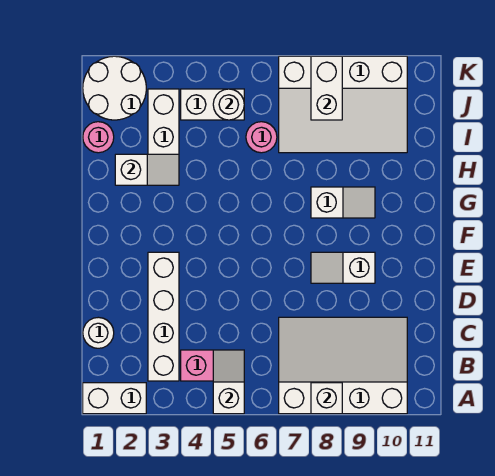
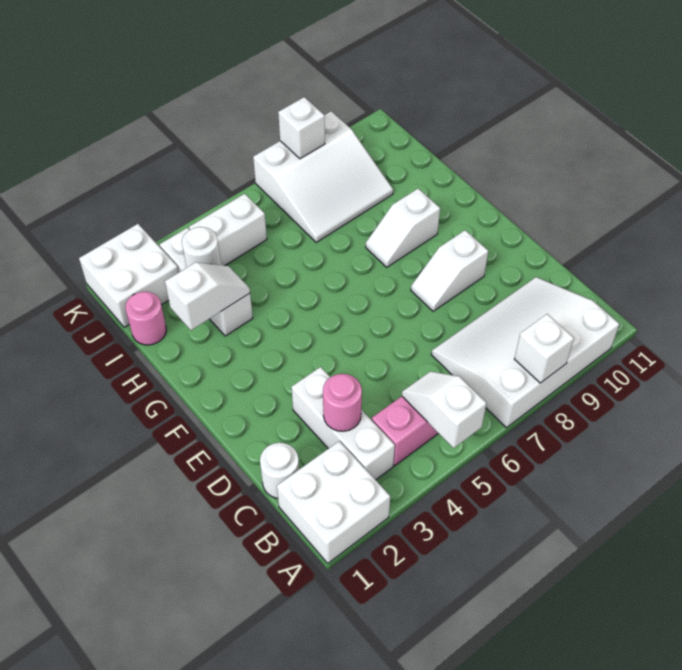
white brick A1:A2 level 1 -> white brick A1:B2 level 1
white brick B3:E3 level 1 -> white brick B3:D3 level 1
white slope G8:G9 level 1 top 8 -> white slope G8:G9 level 1 top 9
pink round brick I6 level 1 -> pink round brick C3 level 2
white slope I7:K10 level 1 top K -> white slope I7:K9 level 1 top K
white round brick J1:K2 level 1 -> white brick J1:K2 level 1
white round brick J5 level 2 -> white round brick I3 level 2
white brick J8:K8 level 2 -> white brick K8 level 2

